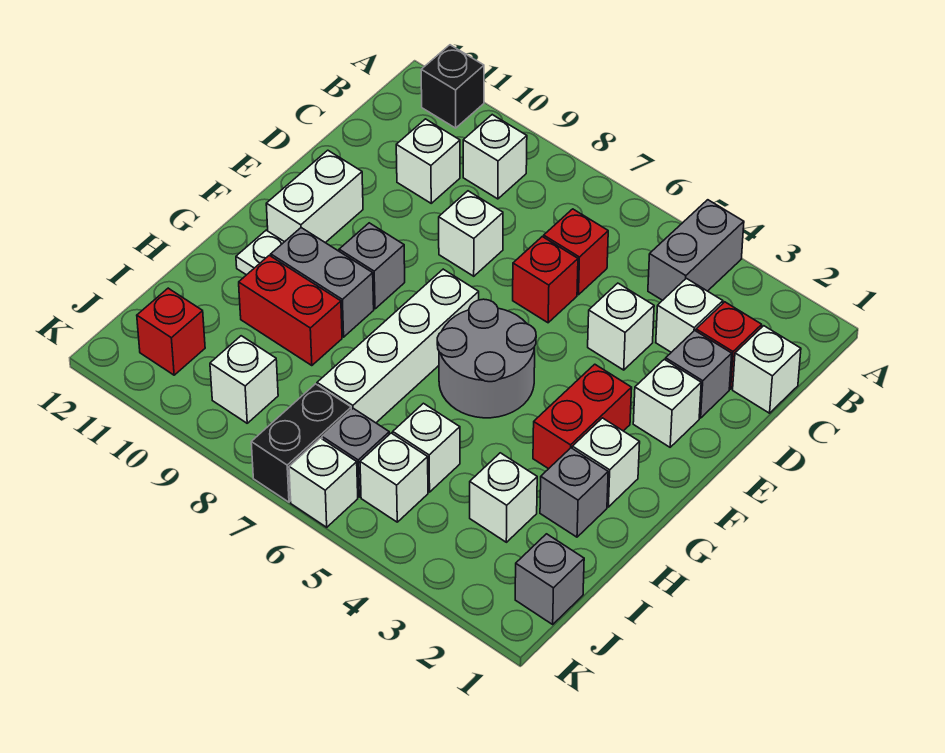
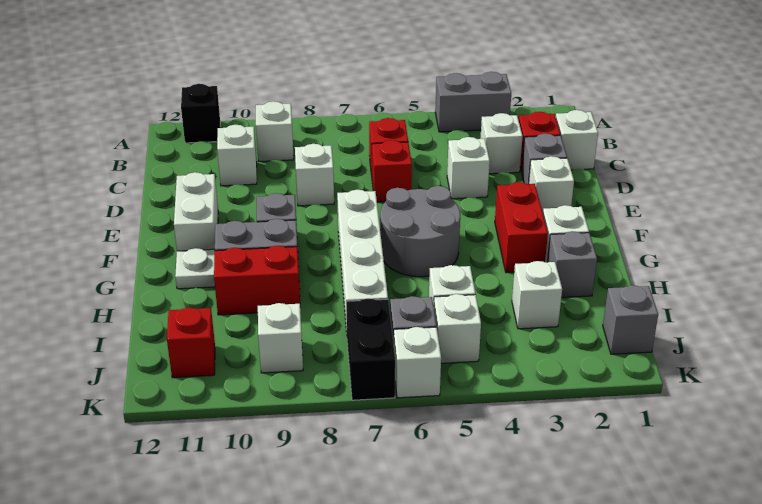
grey brick A4:B4 level 1 -> grey brick A3:A4 level 1

